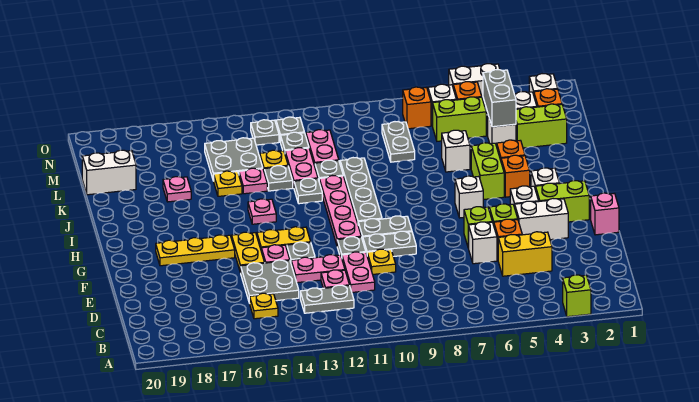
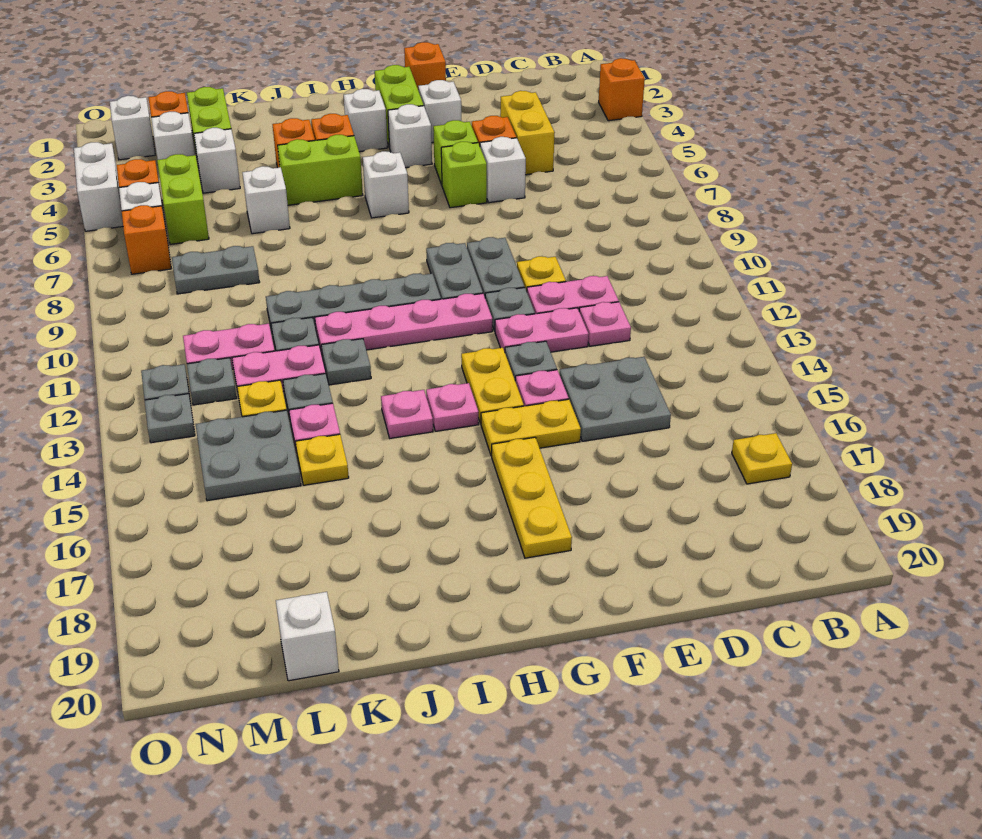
lime brick A3 level 1 -> orange brick A3 level 1
grey plate C12:C13 level 1 -> none
yellow plate C15 level 1 -> yellow plate B17 level 1
pink plate E12:E13 level 1 -> pink plate E12:F12 level 1
pink brick F1 level 1 -> orange brick F1 level 1
white brick F3:F4 level 1 -> white brick F3 level 1
pink plate K17 level 1 -> pink plate H14 level 1
grey brick L4:M4 level 2 -> none
white brick L19:L20 level 1 -> white brick L20 level 1

